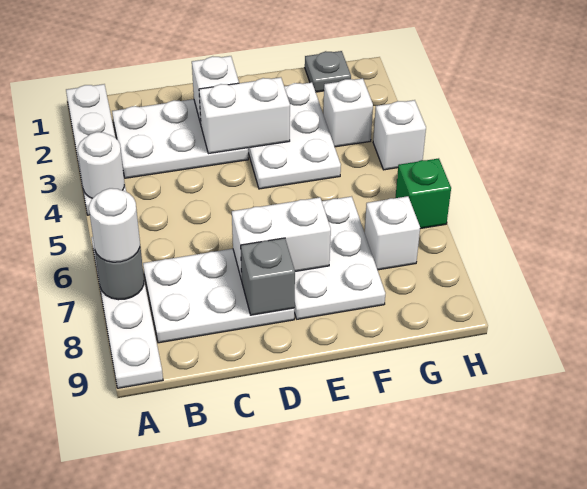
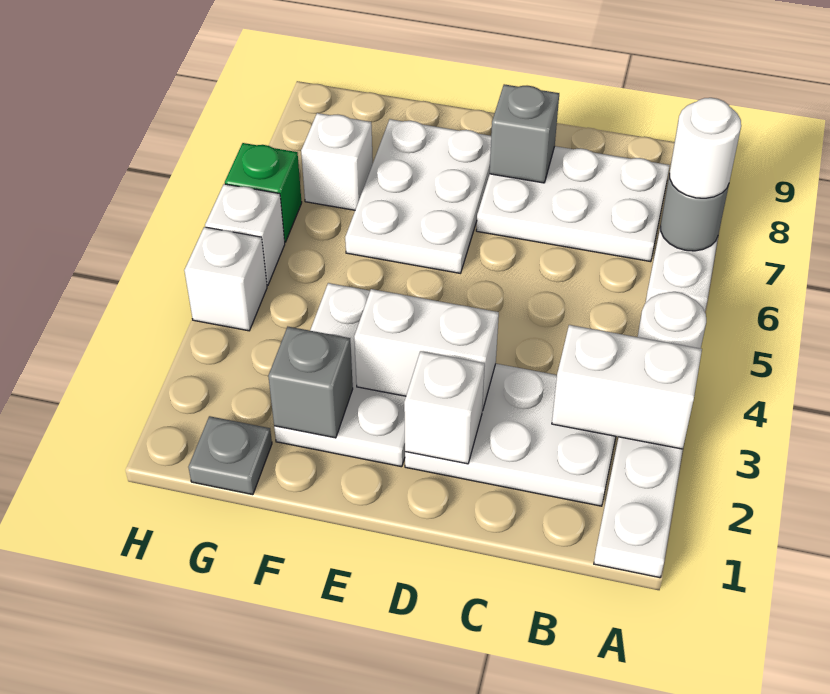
white brick D7:E7 level 2 -> white brick A3:B3 level 2
none -> grey brick F2 level 2
white brick G3 level 1 -> white brick H5 level 1

